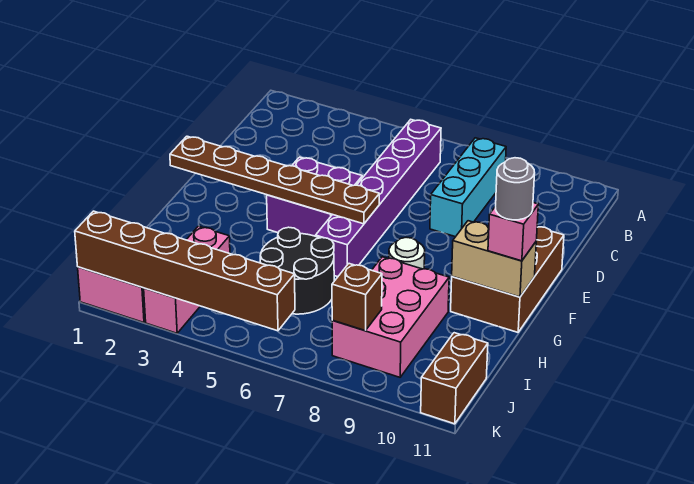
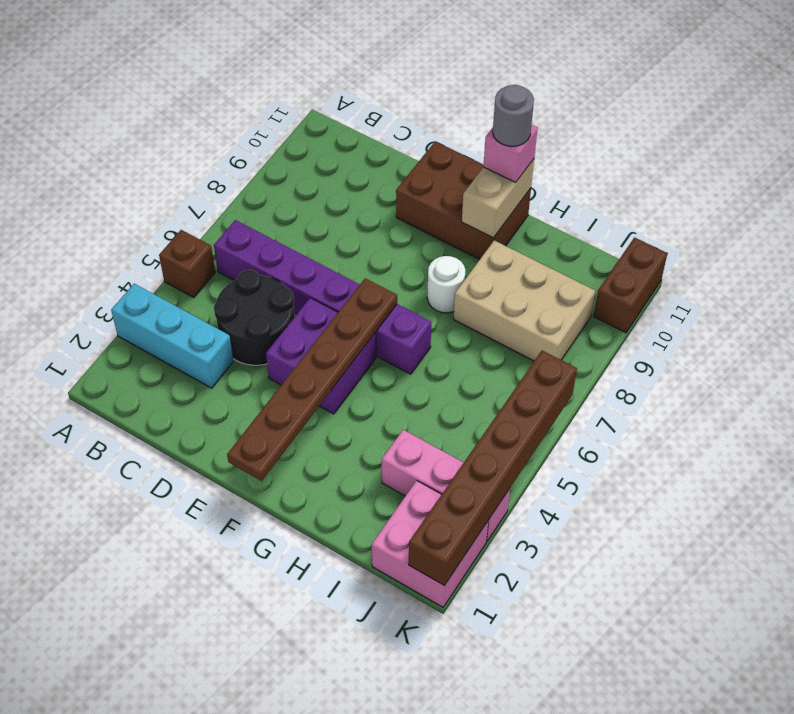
cyan brick B8:D8 level 1 -> cyan brick A3:C3 level 1
black round brick H5:I6 level 1 -> black round brick C4:D5 level 1
pink brick H8:J9 level 1 -> tan brick H8:J9 level 1
brown brick J8 level 2 -> brown brick A5 level 1
brown brick J11:K11 level 1 -> brown brick K10:K11 level 1

